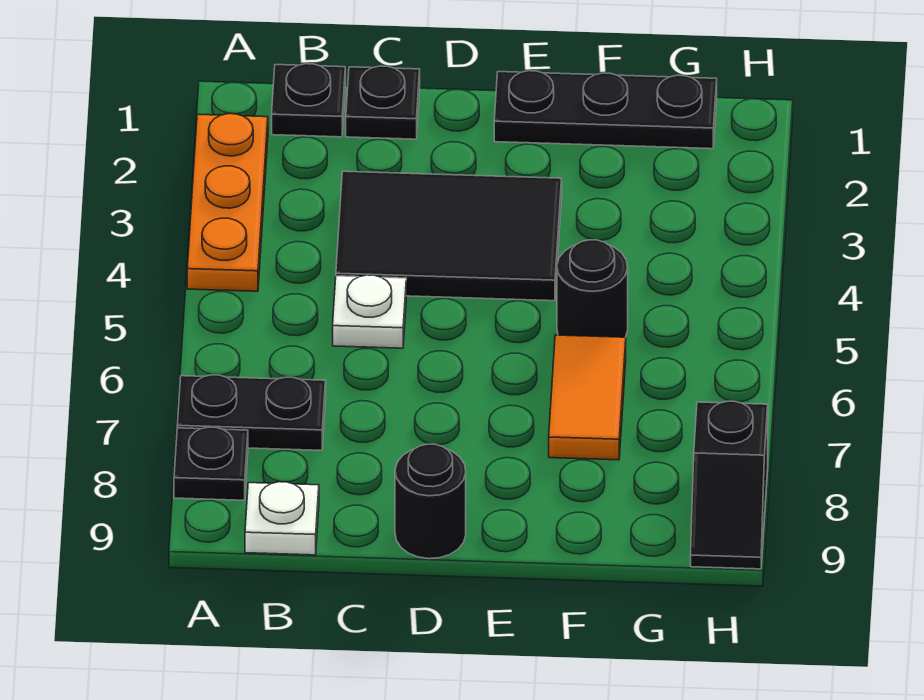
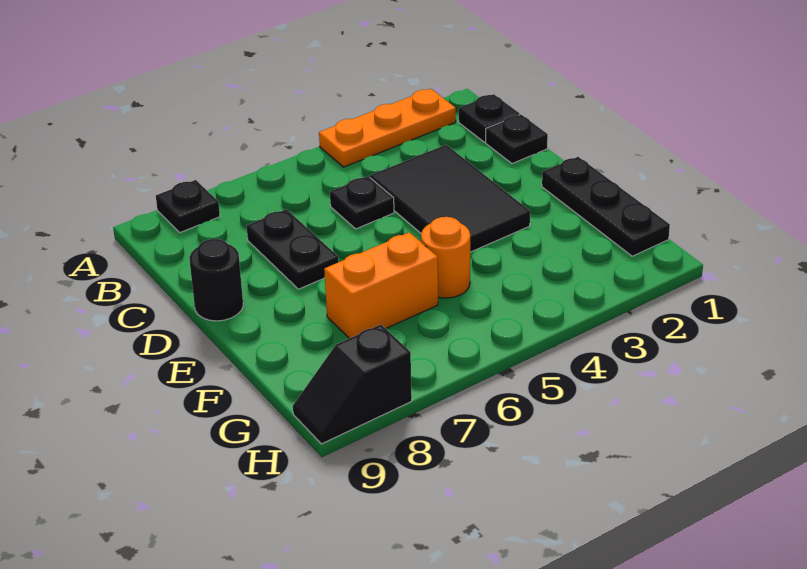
black plate A7:B7 level 1 -> black plate C7:D7 level 1
white plate B9 level 1 -> none
white plate C5 level 1 -> black plate C5 level 1
black round brick F5 level 1 -> orange round brick F5 level 1
orange tile F6:F7 level 1 -> orange brick F6:F7 level 1

